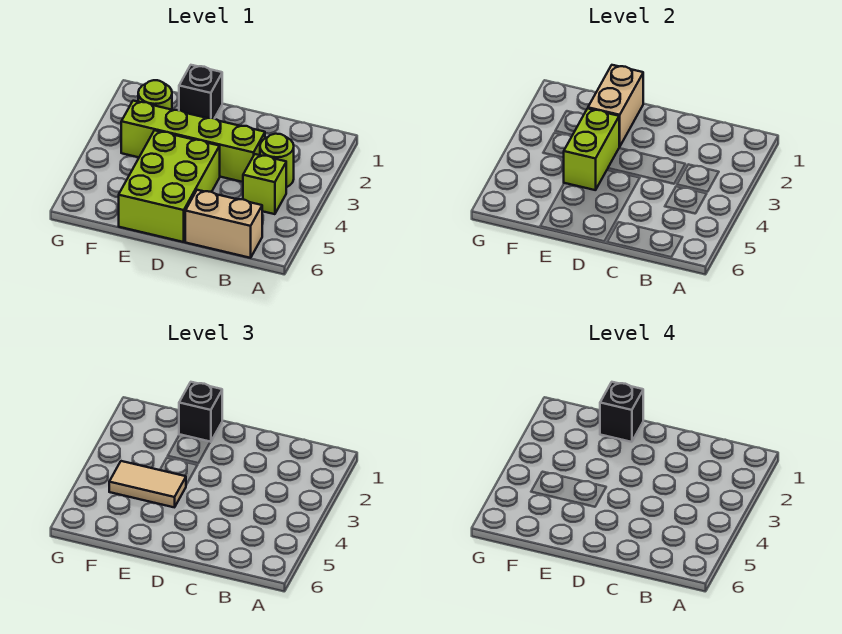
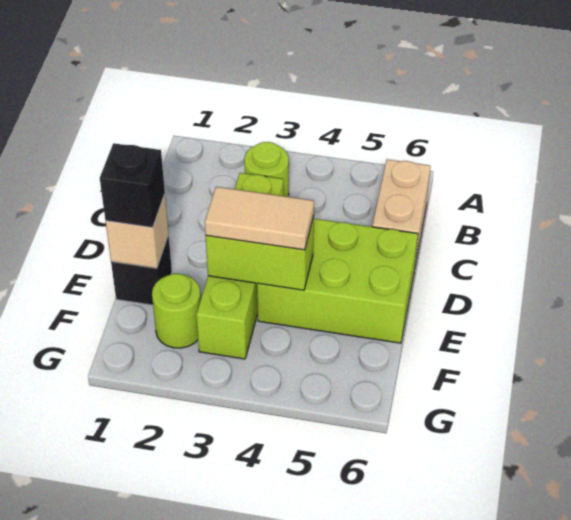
lime brick B4 level 1 -> none
tan brick E1:E2 level 2 -> tan brick E1 level 2
black brick E1 level 4 -> none
tan tile E4:F4 level 3 -> tan tile E3:E4 level 3

